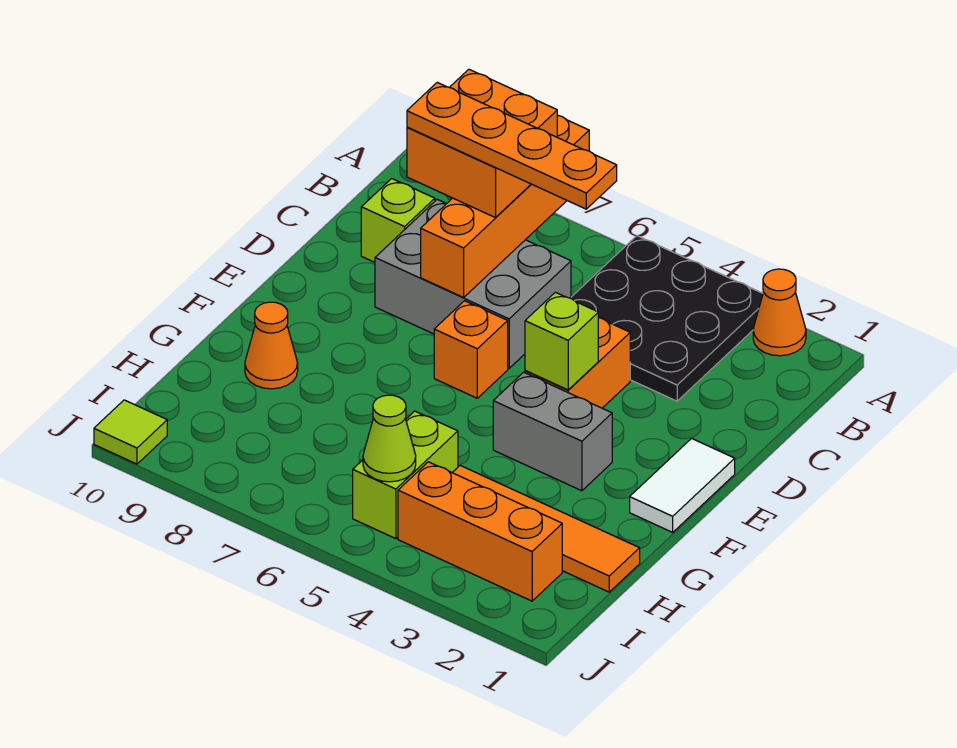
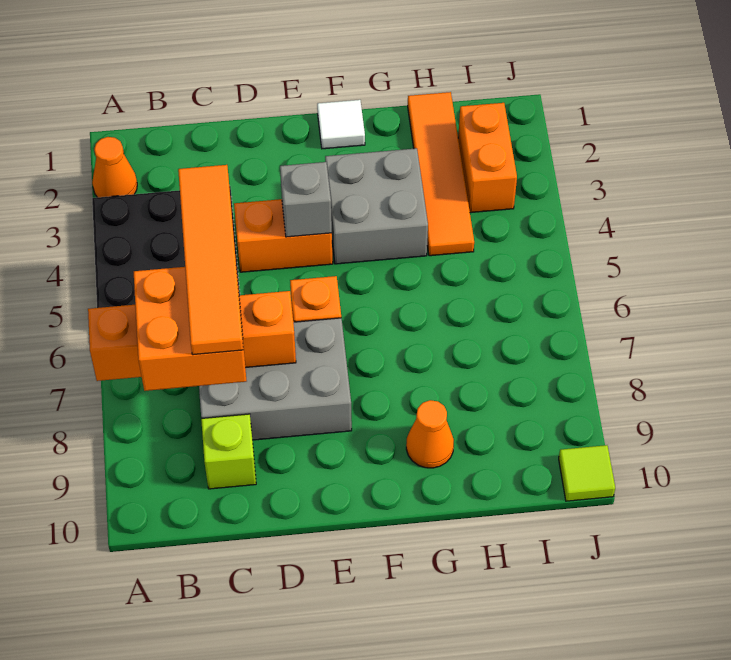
orange plate C5:C8 level 4 -> orange tile C5:C8 level 4
grey brick C6:D8 level 1 -> grey brick C7:E8 level 1
white tile E1:F1 level 1 -> white tile F1 level 1
lime brick E4 level 2 -> grey brick E4 level 2
grey brick F3:F4 level 1 -> grey brick F3:G4 level 1
lime brick H5:I5 level 1 -> none
orange brick I2:I4 level 1 -> orange brick I2:I3 level 1
lime cone I5 level 2 -> none

